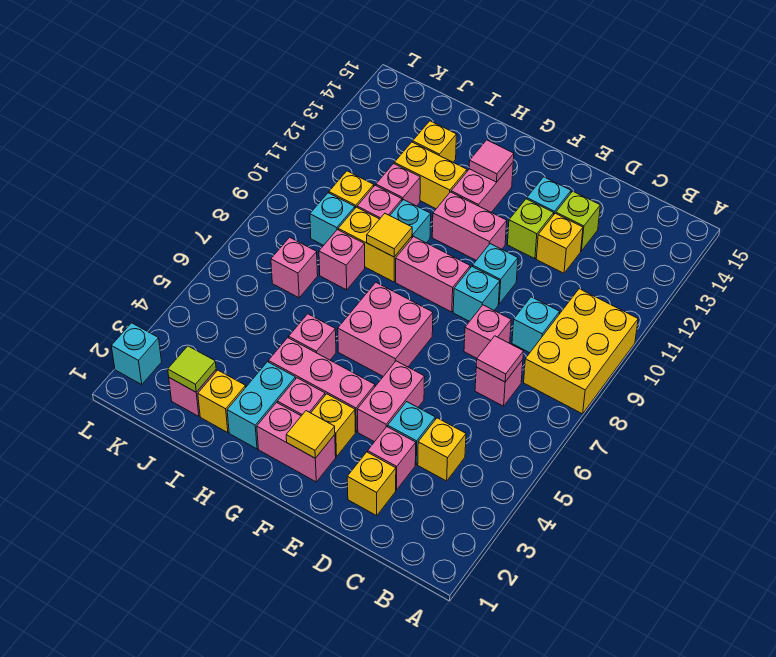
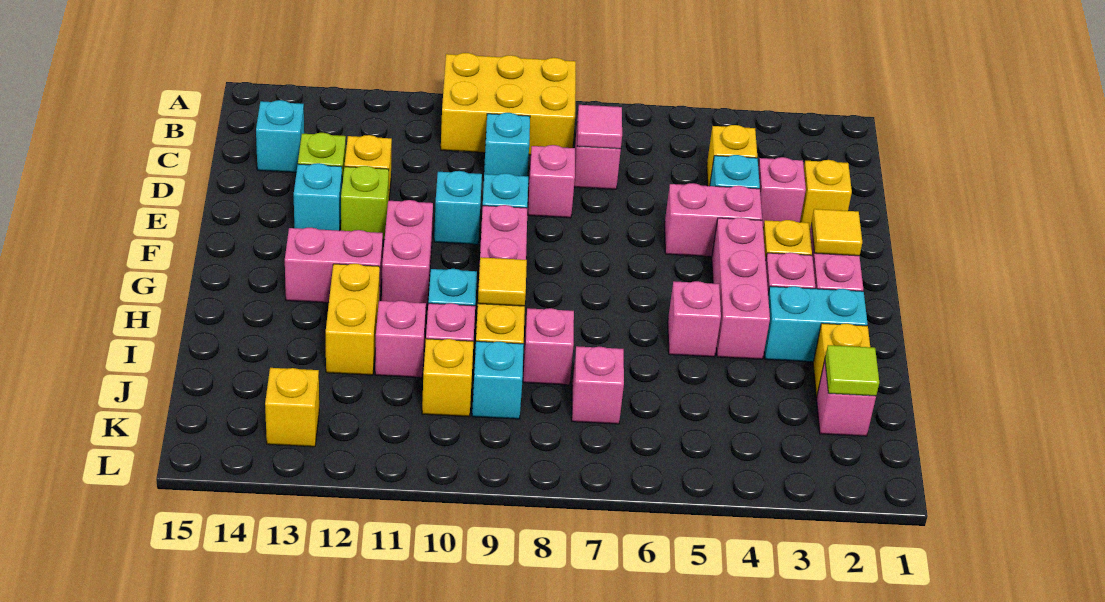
pink brick F6:G7 level 1 -> none
pink tile G13 level 2 -> none
yellow brick I13 level 1 -> yellow brick K13 level 1
cyan brick L2 level 1 -> cyan brick C14 level 1

